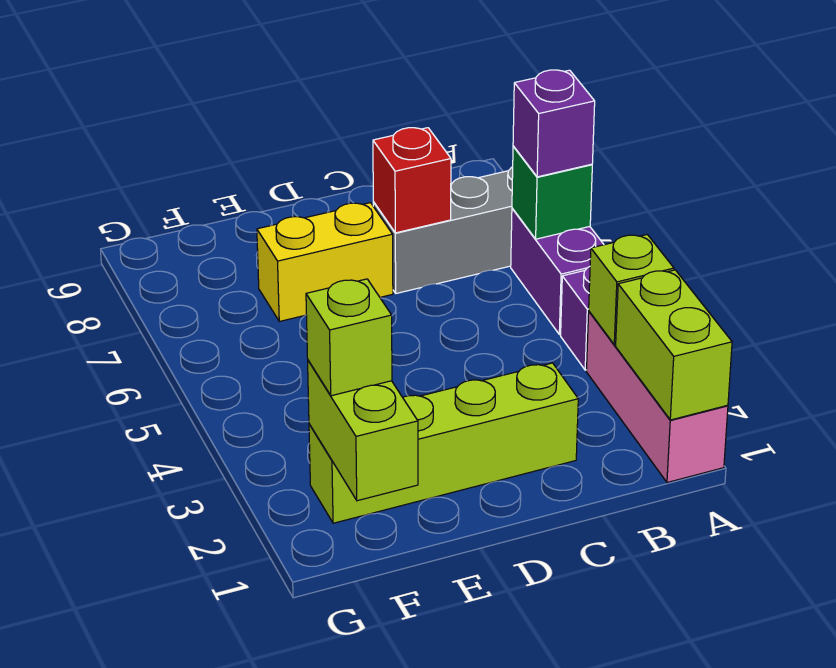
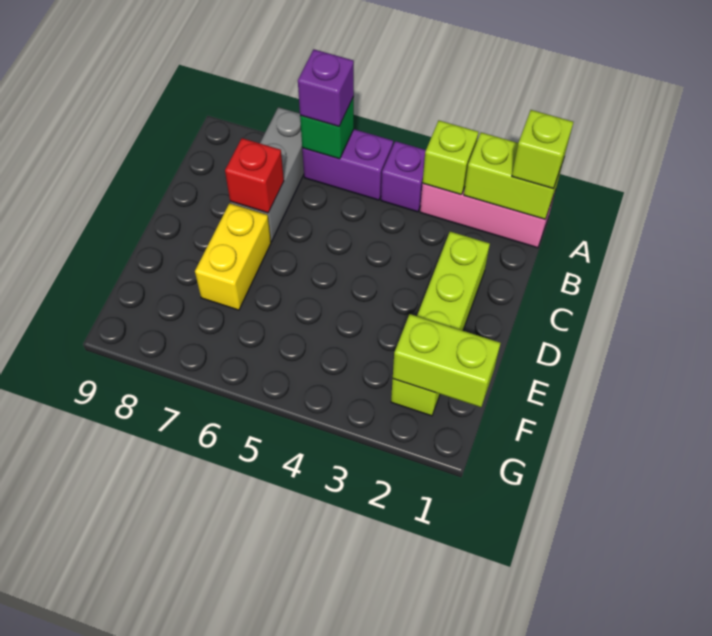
lime brick F2 level 3 -> lime brick A1 level 3

